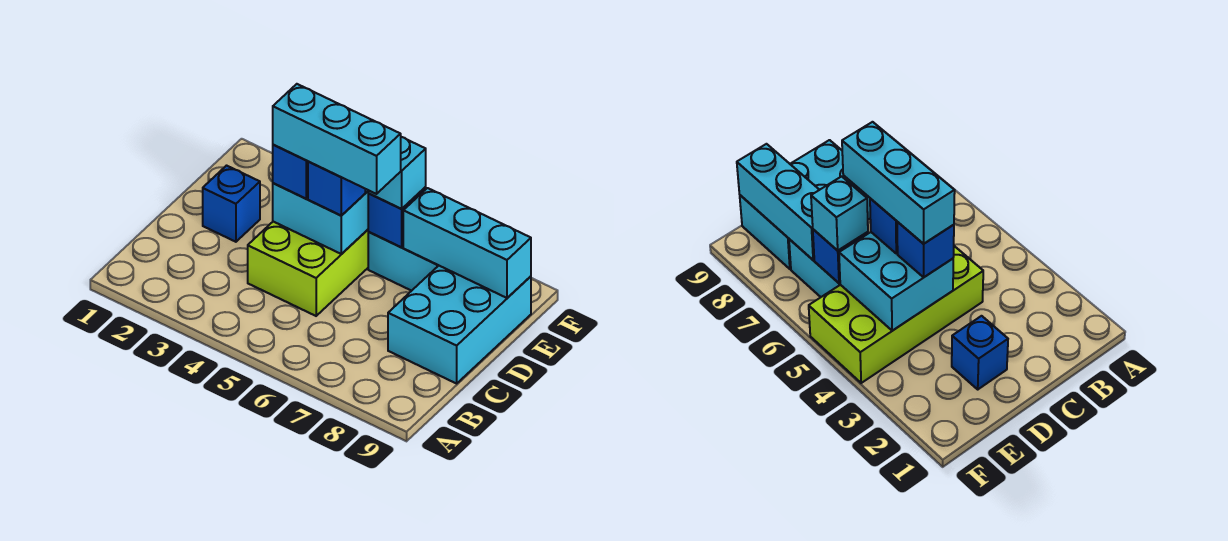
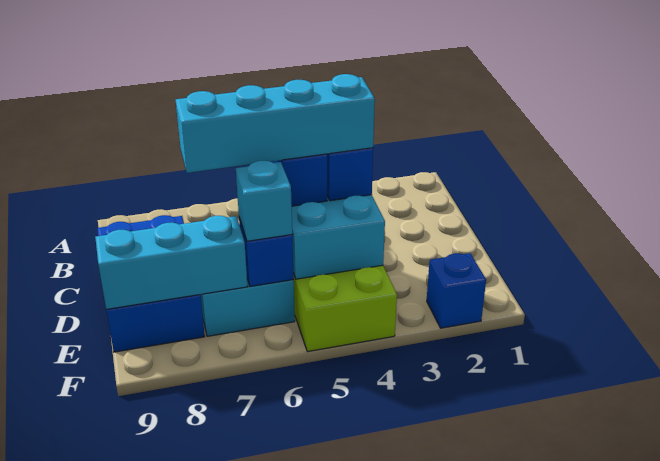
cyan brick C8:E9 level 1 -> blue brick C8:E9 level 1
blue brick D2 level 1 -> blue brick F2 level 1
cyan brick D4:D6 level 4 -> cyan brick D4:D7 level 4

